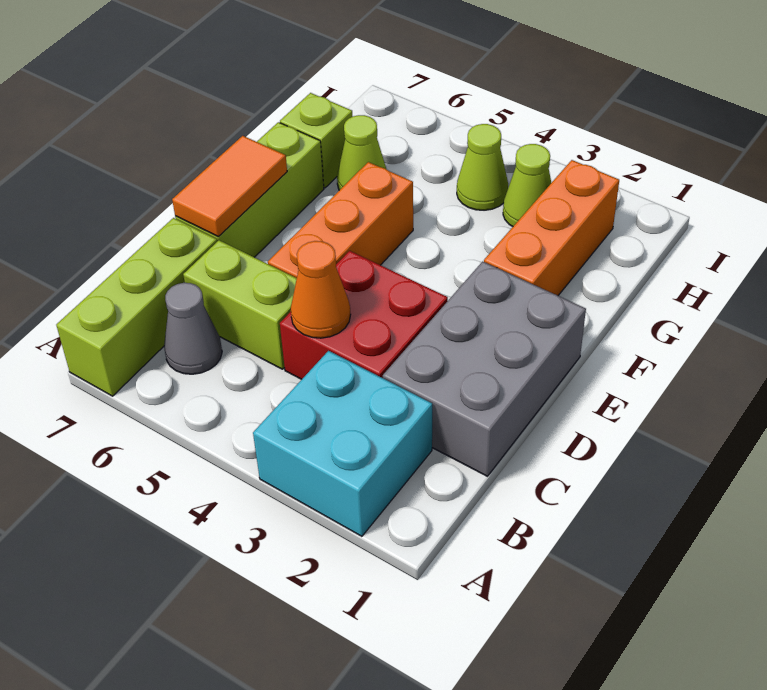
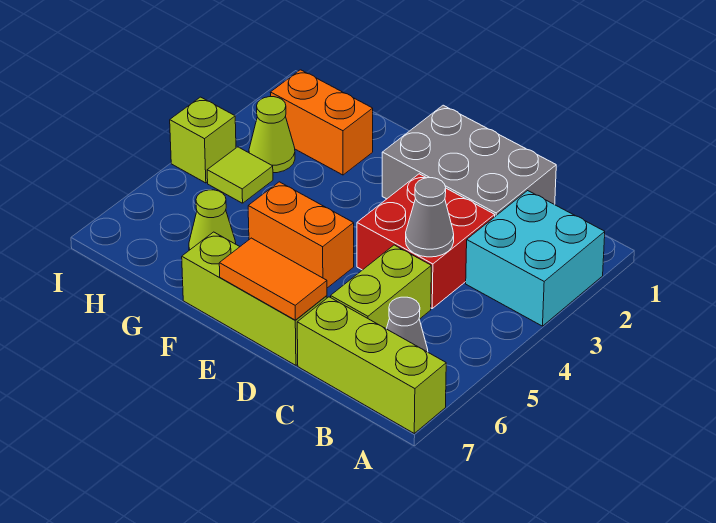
orange cone C4 level 2 -> grey cone C4 level 2
orange brick D5:F5 level 1 -> orange brick E5:F5 level 1
orange brick F2:H2 level 1 -> orange brick G2:H2 level 1
lime brick G7 level 1 -> lime brick I4 level 1
lime cone H4 level 1 -> lime tile H4 level 1

